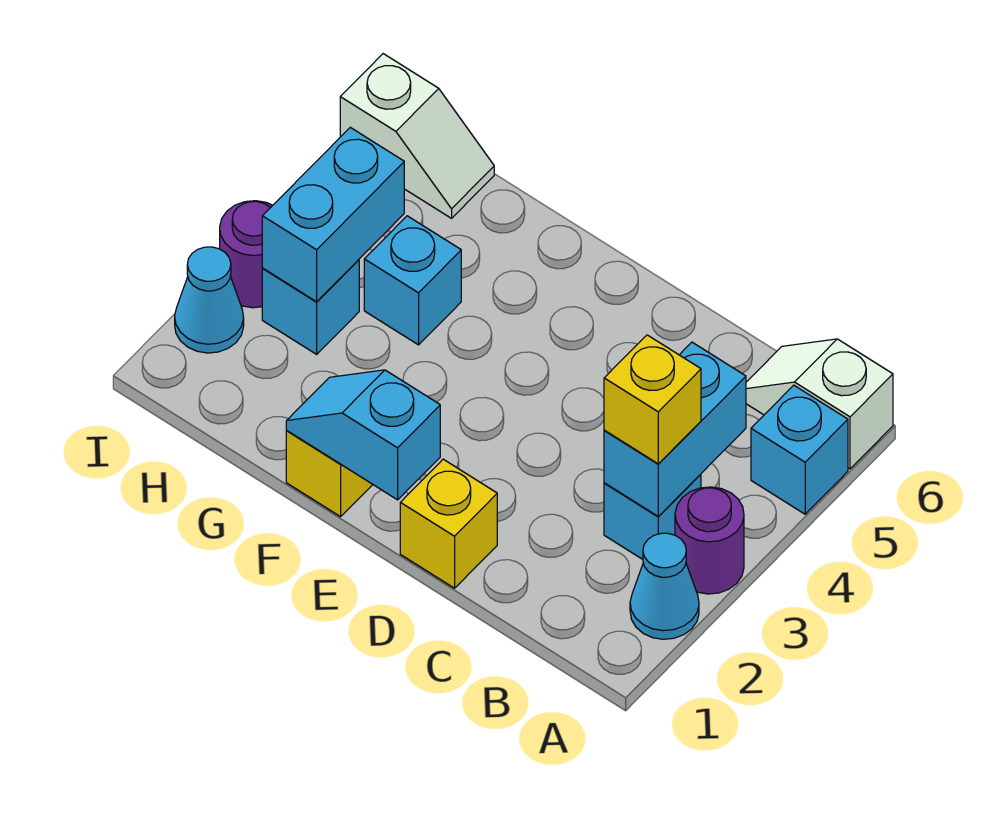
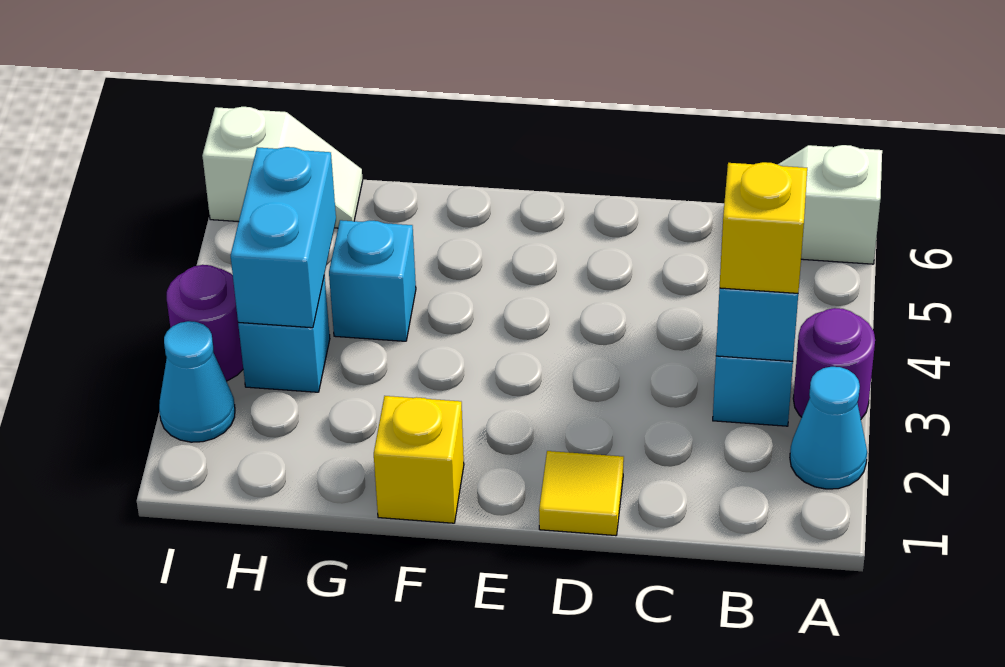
cyan brick A5 level 1 -> none
yellow brick D1 level 1 -> yellow tile D1 level 1
cyan slope E1:F1 level 2 top E -> none

